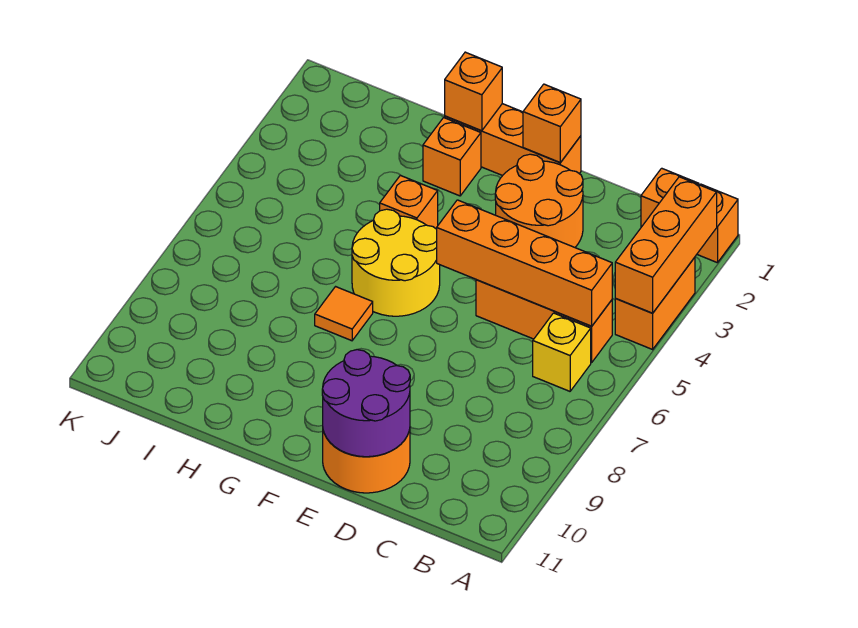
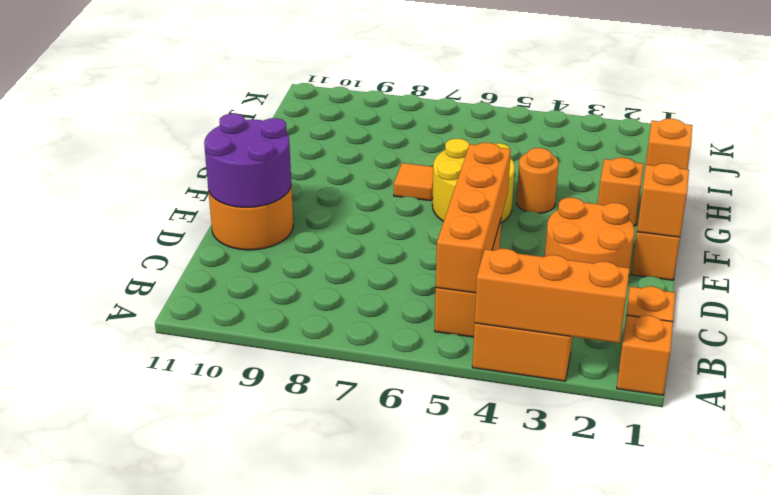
yellow brick B6 level 1 -> none
orange brick G4 level 1 -> orange round brick G4 level 1

